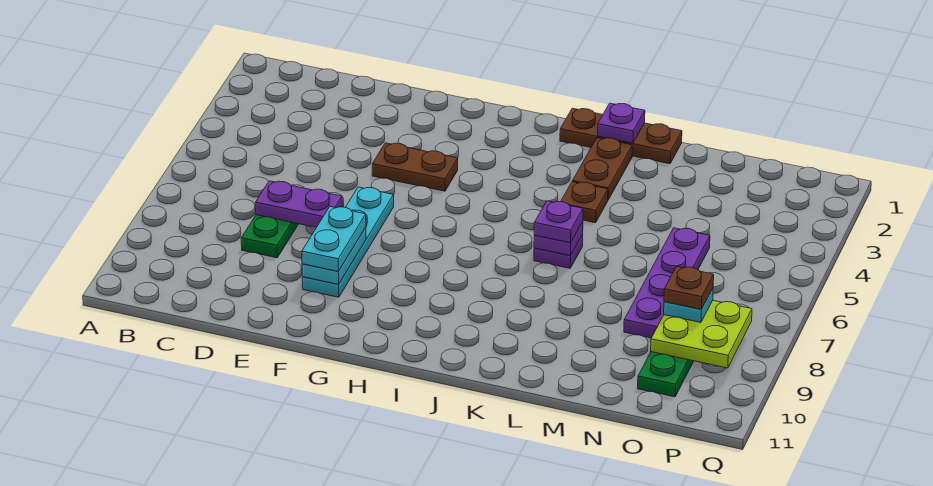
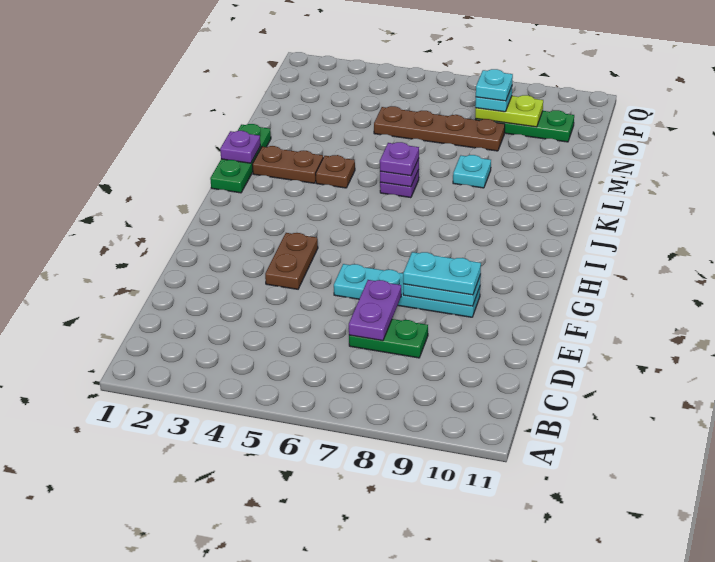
brown plate J1:L1 level 1 -> green plate J1:L1 level 1
none -> cyan plate L8 level 1
purple plate N5:N8 level 1 -> brown plate N5:N8 level 1
lime plate O8:P9 level 2 -> lime plate O8:O9 level 2
brown plate O8 level 4 -> cyan plate O8 level 4

